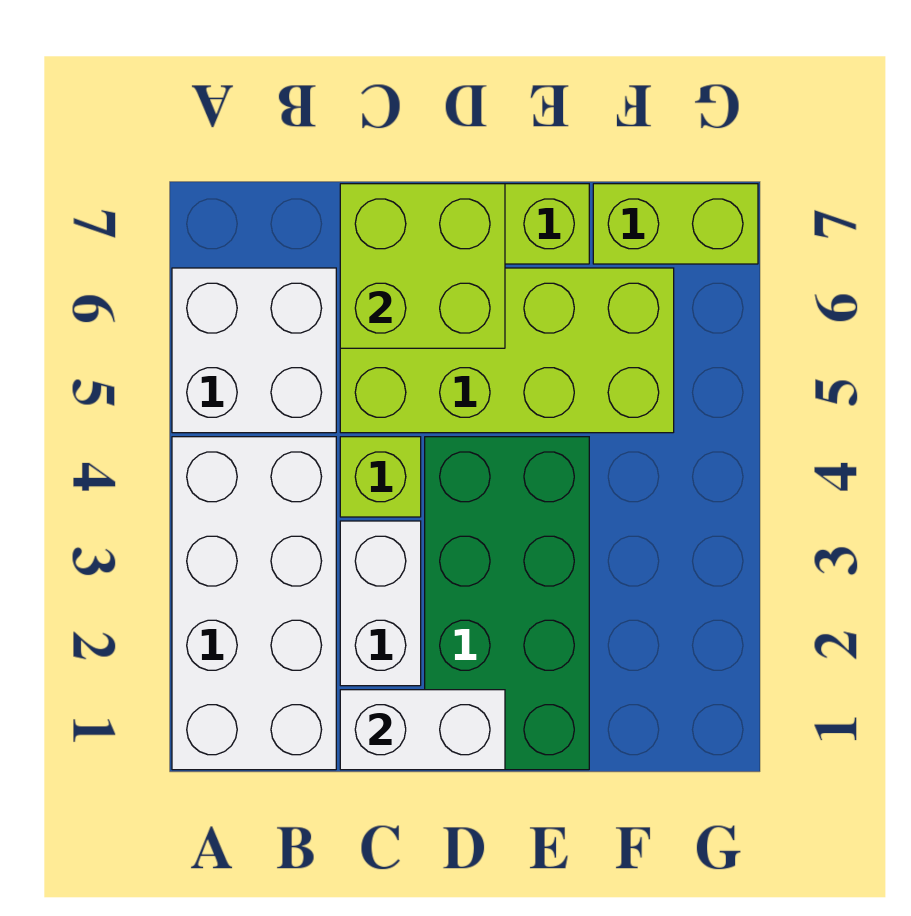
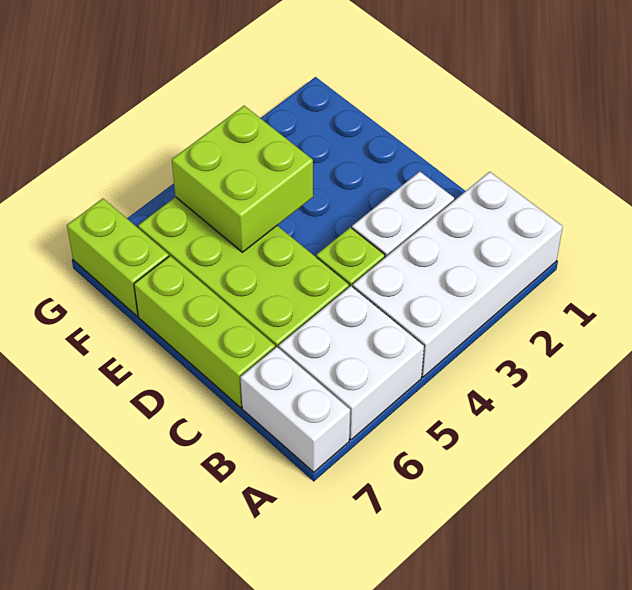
white brick C1:D1 level 2 -> white brick A7:B7 level 1
lime brick C6:D7 level 2 -> lime brick E4:F5 level 2
green brick D1:E4 level 1 -> none

